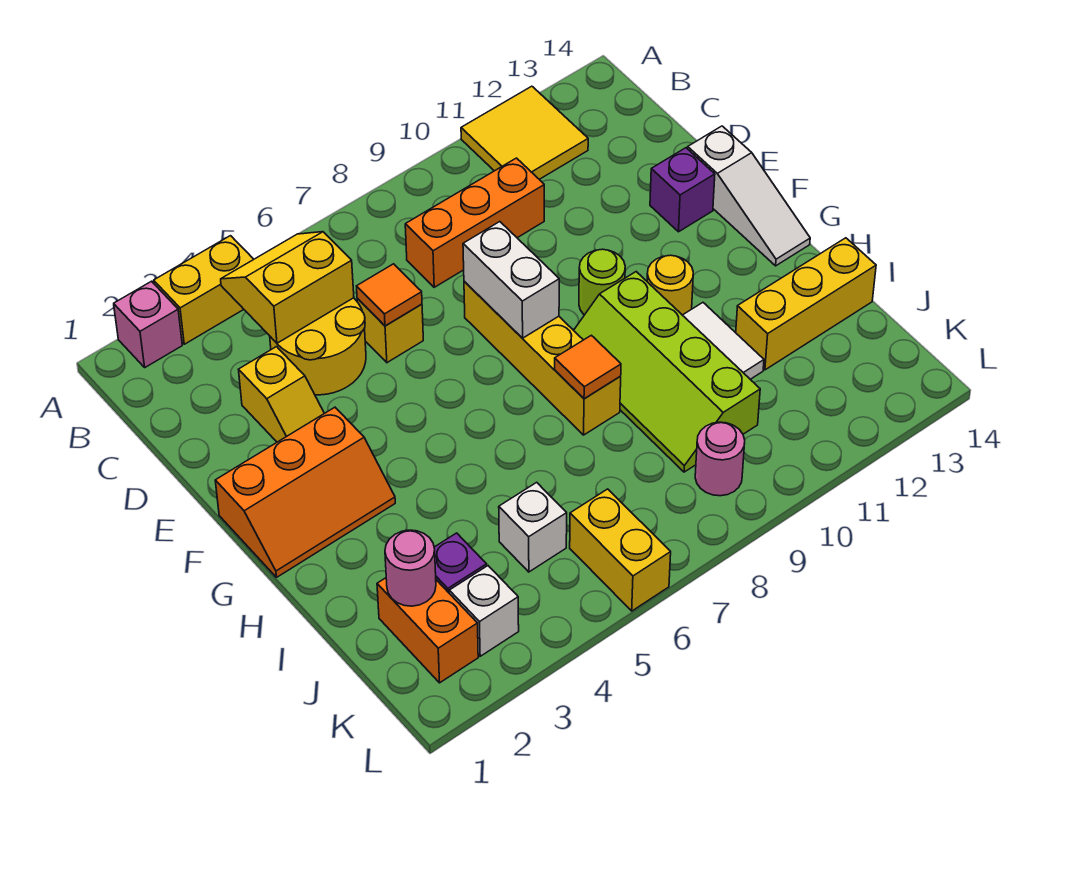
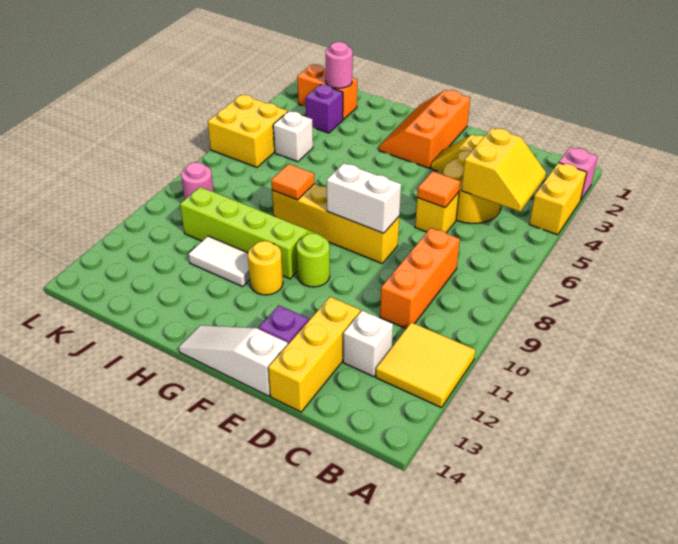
yellow brick I12:I14 level 1 -> yellow brick D12:D14 level 1
white brick K3 level 1 -> white brick C12 level 1
yellow brick K6:L6 level 1 -> yellow brick K5:L6 level 1

